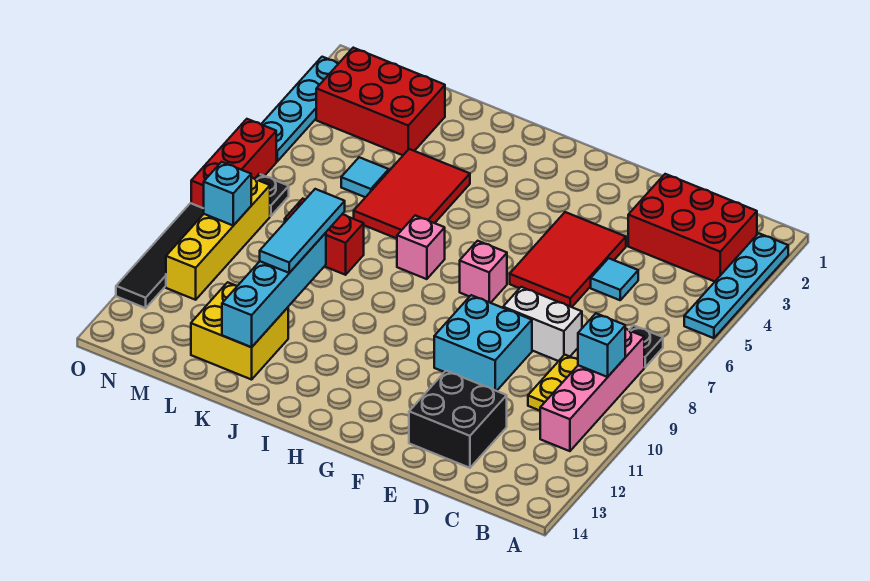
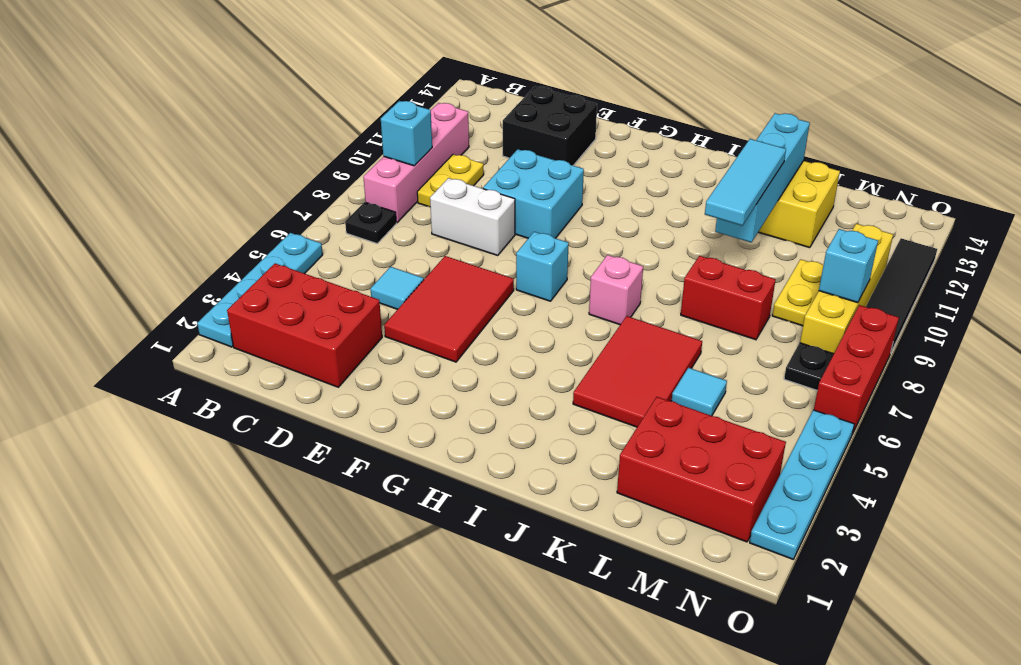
pink brick G7 level 1 -> cyan brick G7 level 1
none -> yellow plate M9:M10 level 1

